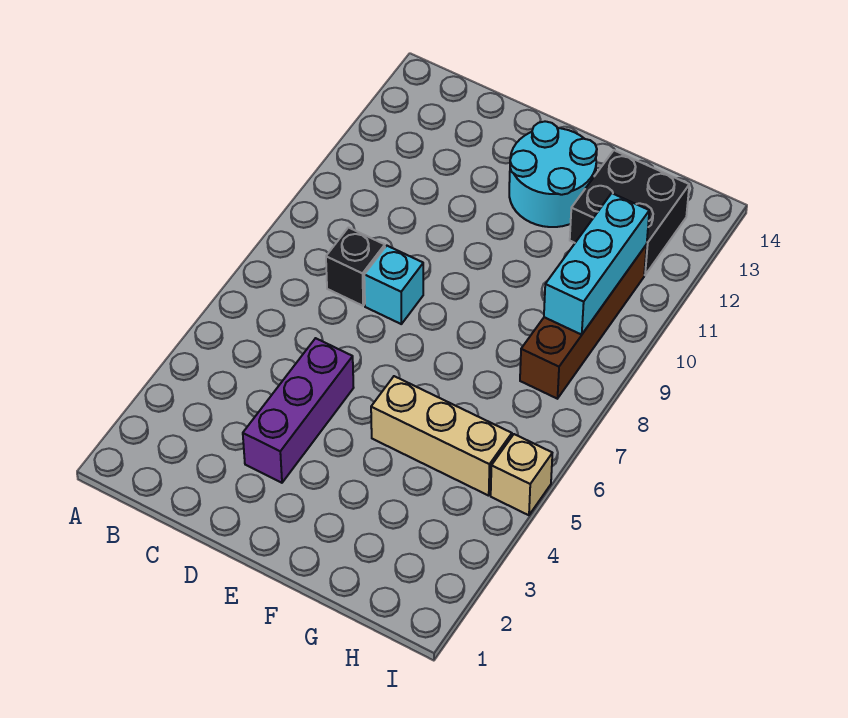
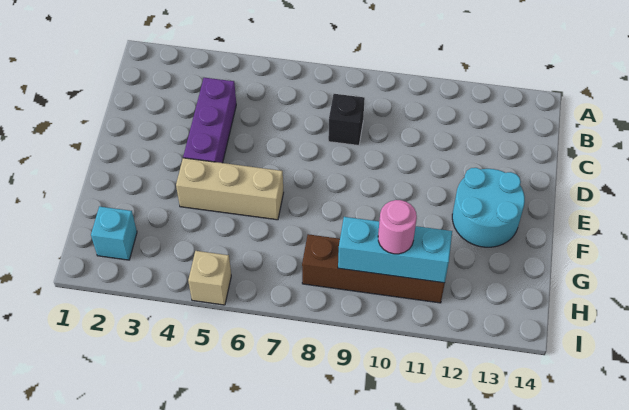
purple brick D3:D5 level 1 -> purple brick C4:E4 level 1
cyan brick D8 level 1 -> cyan brick H2 level 1
tan brick F5:H5 level 1 -> tan brick F4:F6 level 1
black brick G12:H13 level 1 -> none
none -> pink round brick H10 level 3

